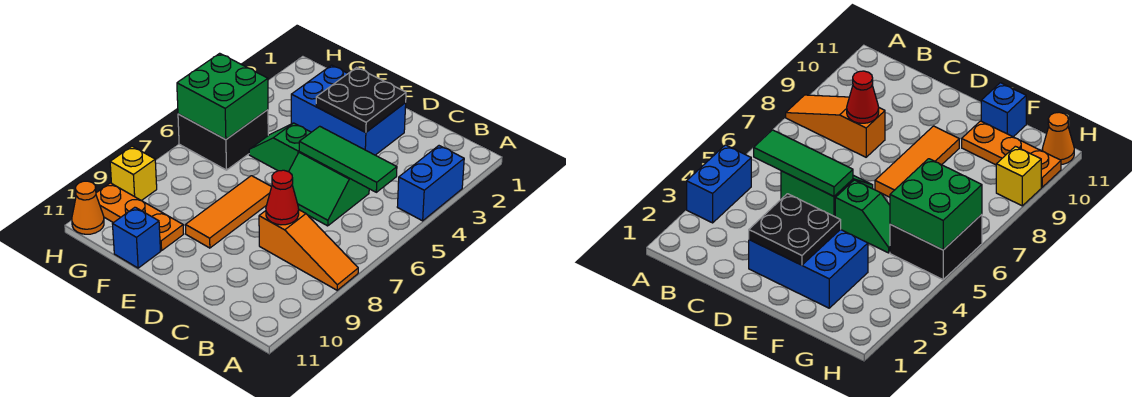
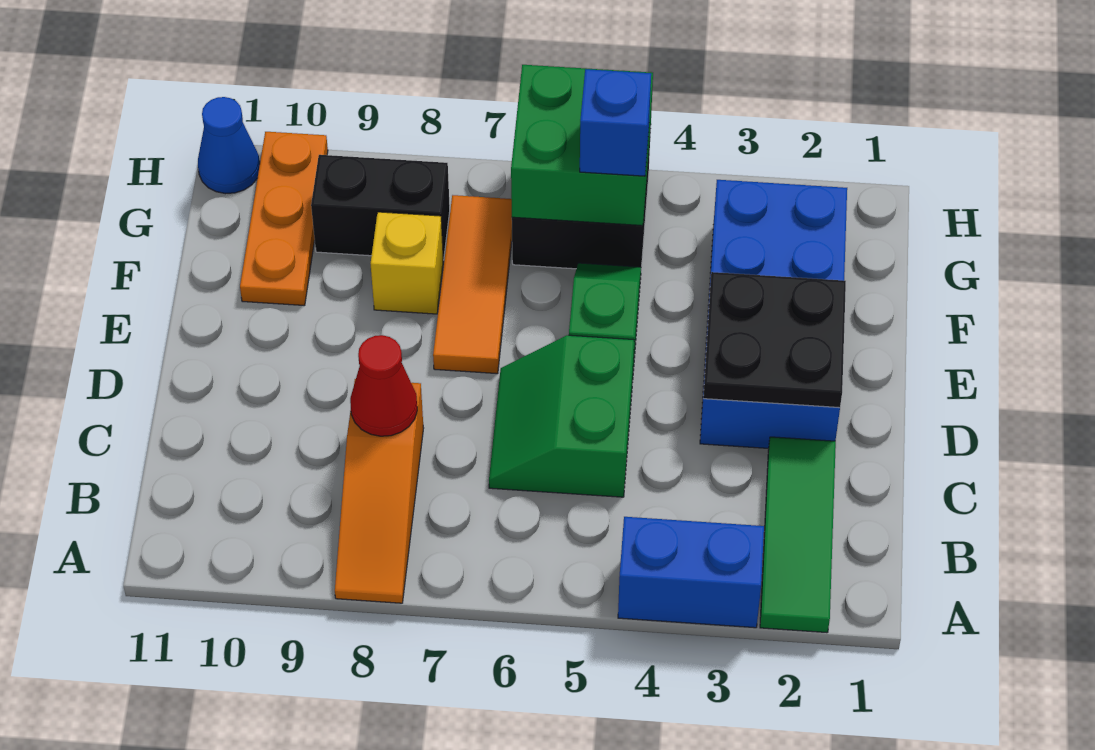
green tile B5:D5 level 2 -> green tile A2:C2 level 1
blue brick D2:F3 level 1 -> blue brick D2:G3 level 1
orange tile E7:E9 level 1 -> orange tile E7:G7 level 1
blue brick F11 level 1 -> blue brick G5 level 3
none -> black brick G8:G9 level 1
yellow brick H9 level 1 -> yellow brick F8 level 1
orange cone H11 level 1 -> blue cone H11 level 1

